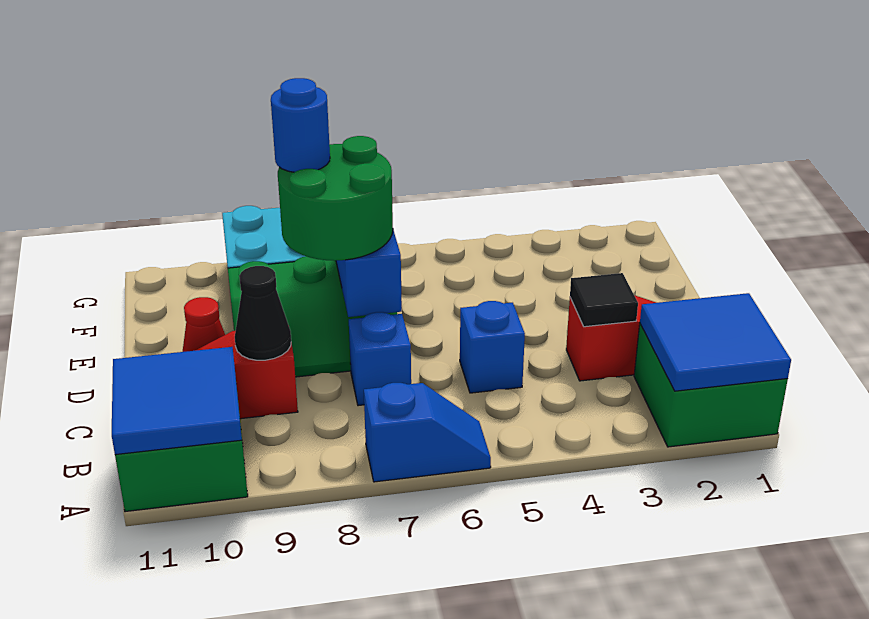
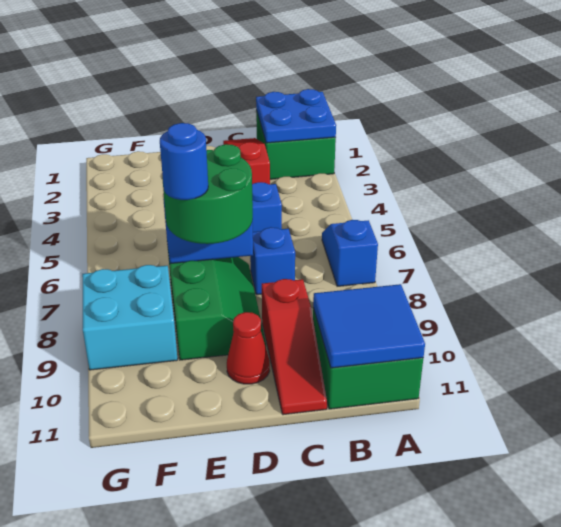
blue tile A1:B2 level 2 -> blue plate A1:B2 level 2
black tile C3 level 2 -> none
black cone C9 level 2 -> none

